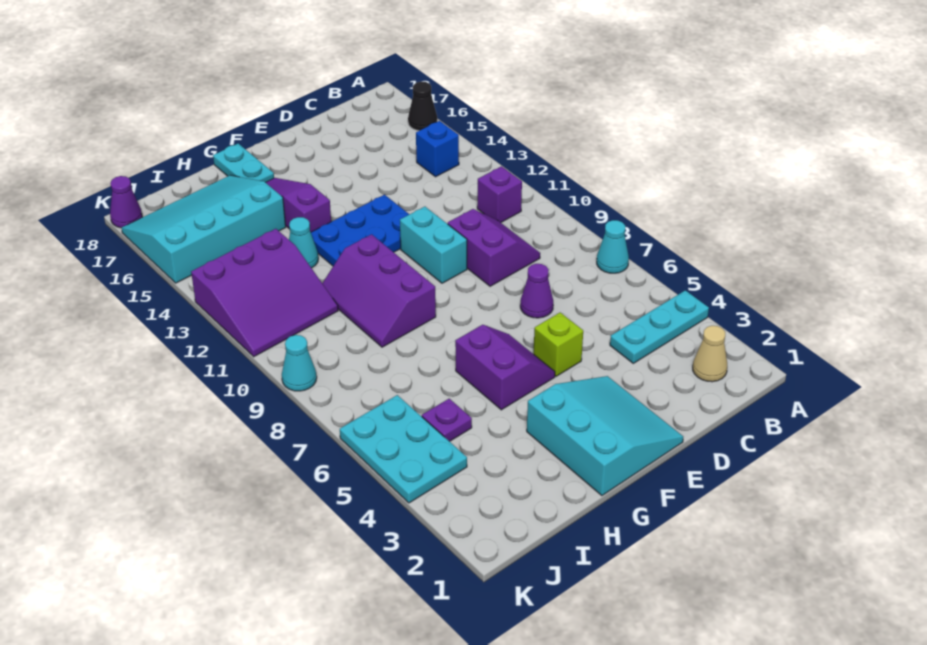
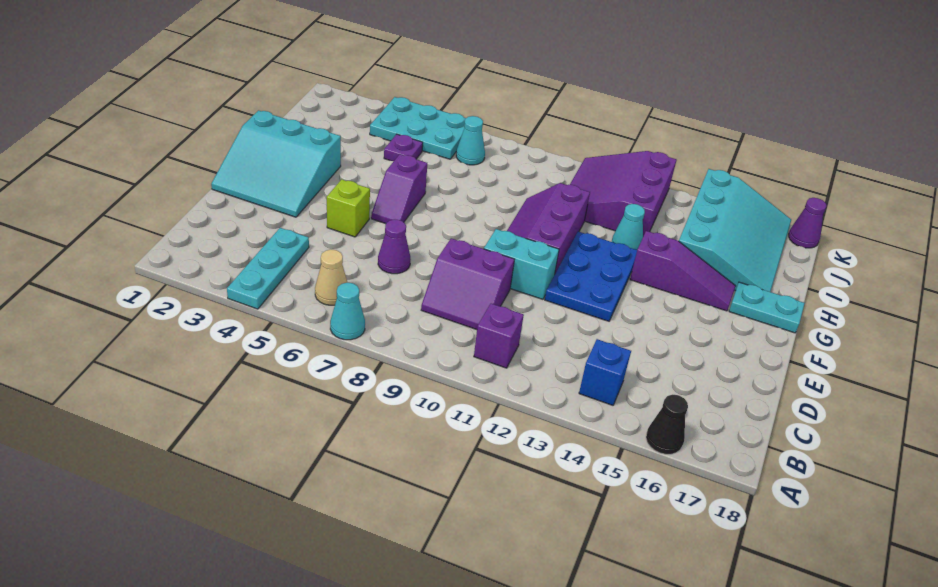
tan cone B2 level 1 -> tan cone B6 level 1
purple slope F5:G6 level 1 top G -> purple slope F6:G6 level 1 top G
purple slope G9:H11 level 1 top G -> purple slope F10:H11 level 1 top 11
cyan cone K9 level 1 -> cyan cone J7 level 1

